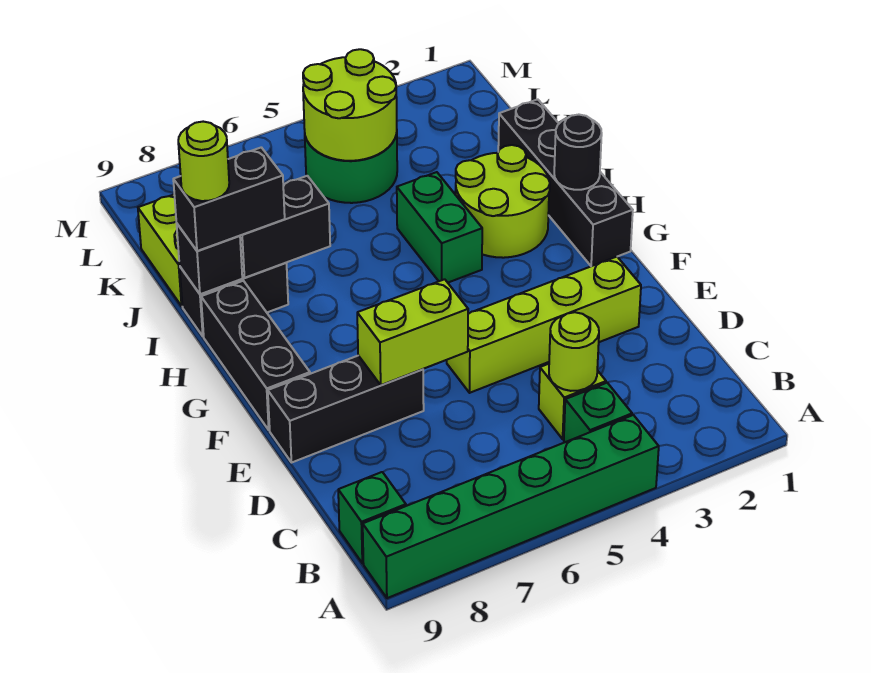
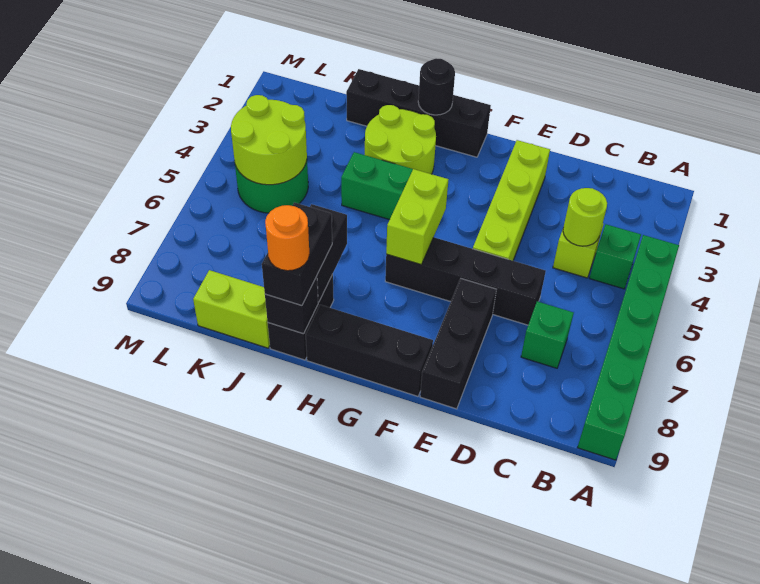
green brick B9 level 1 -> green brick C7 level 1
none -> black brick D6:G6 level 1
lime brick E6:E7 level 2 -> lime brick G5:G6 level 2
lime round brick I9 level 4 -> orange round brick I9 level 4

